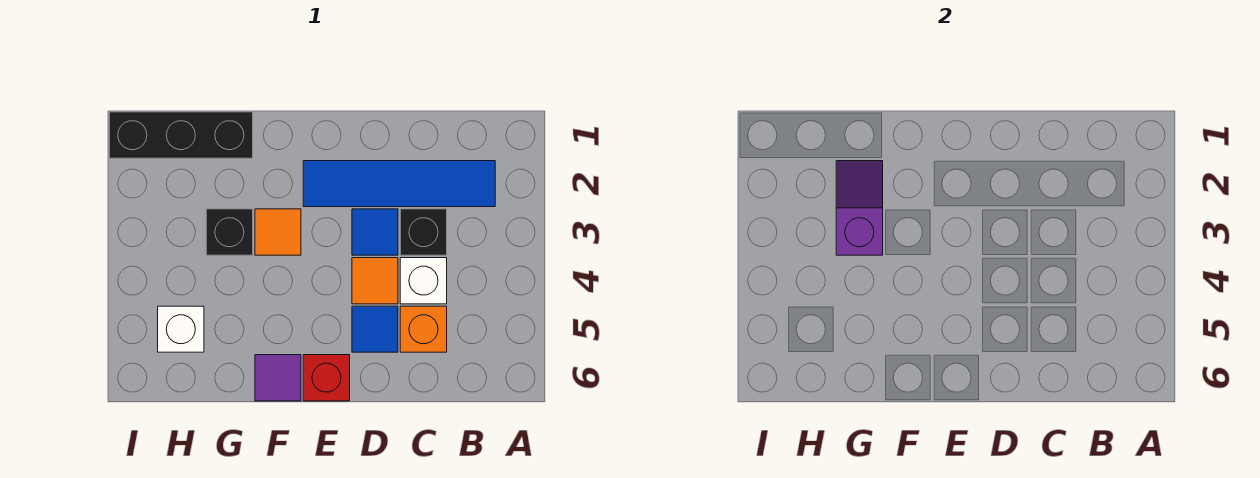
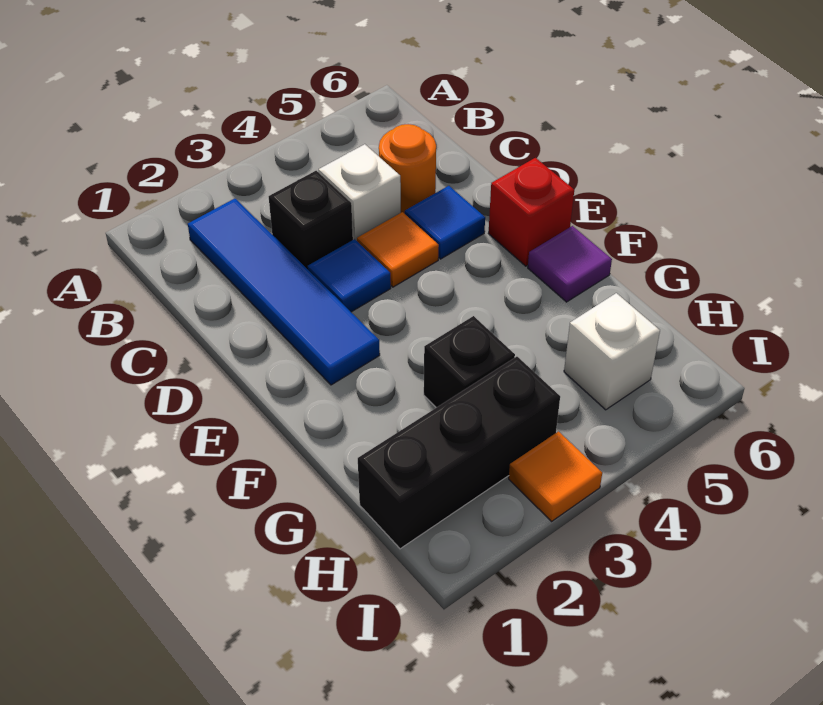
orange brick C5 level 1 -> orange round brick C5 level 1
orange tile F3 level 1 -> orange tile I3 level 1
black brick G1:I1 level 1 -> black brick H1:H3 level 1
purple slope G2:G3 level 2 top 3 -> none

